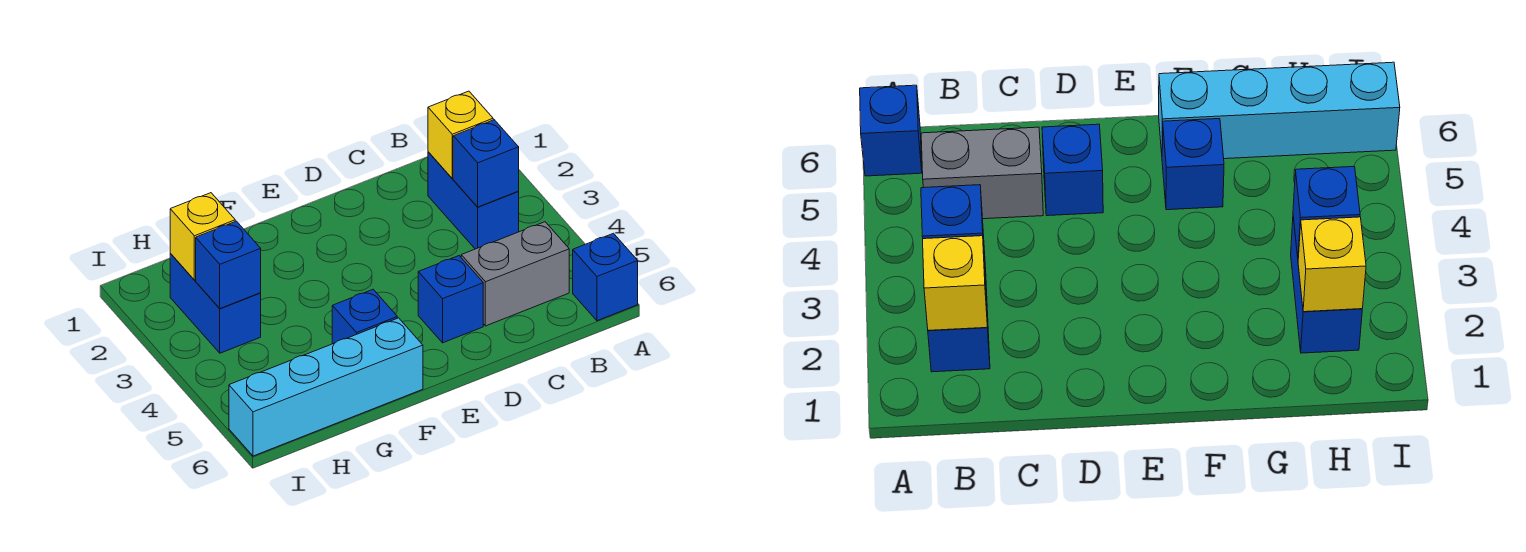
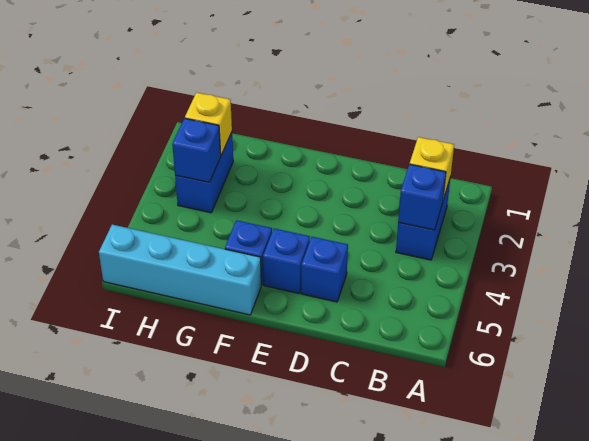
blue brick A6 level 1 -> blue brick E5 level 1
grey brick B5:C5 level 1 -> none

